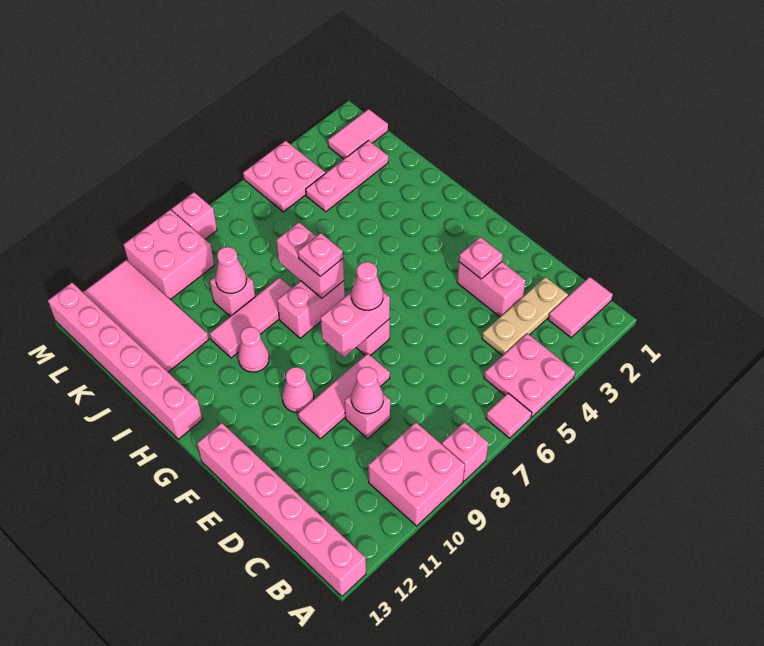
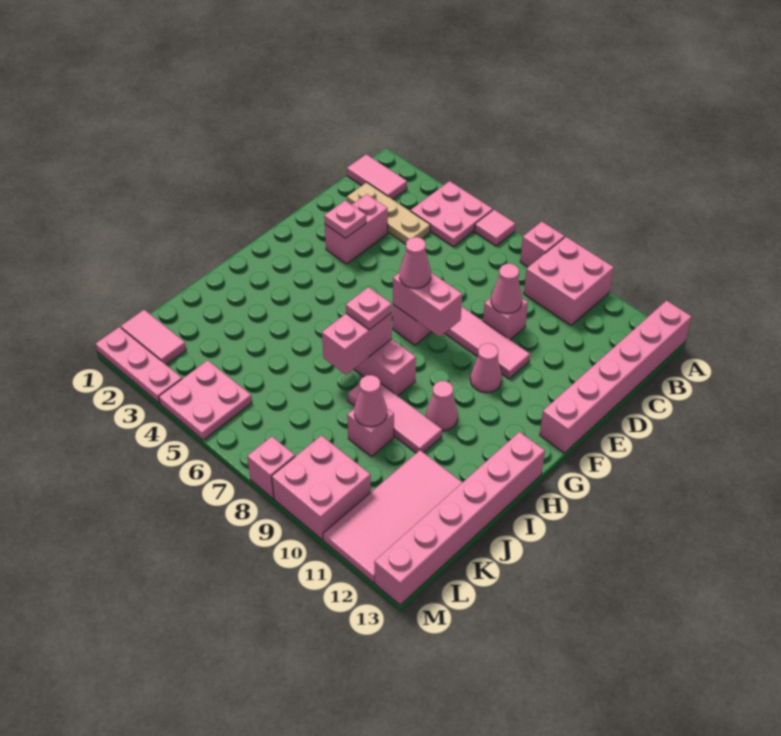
pink plate K2:K4 level 1 -> pink plate M1:M3 level 1

